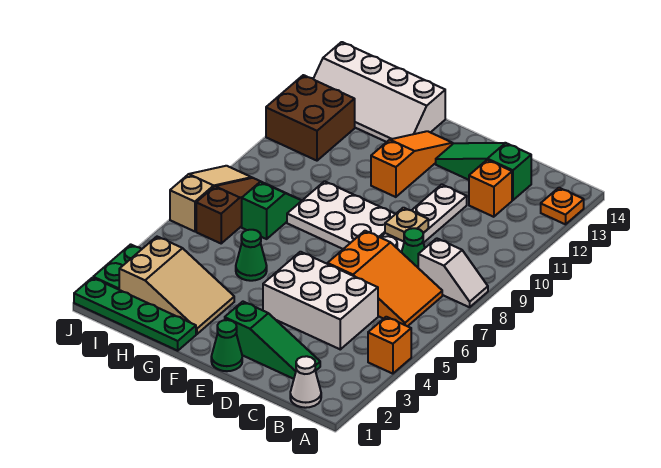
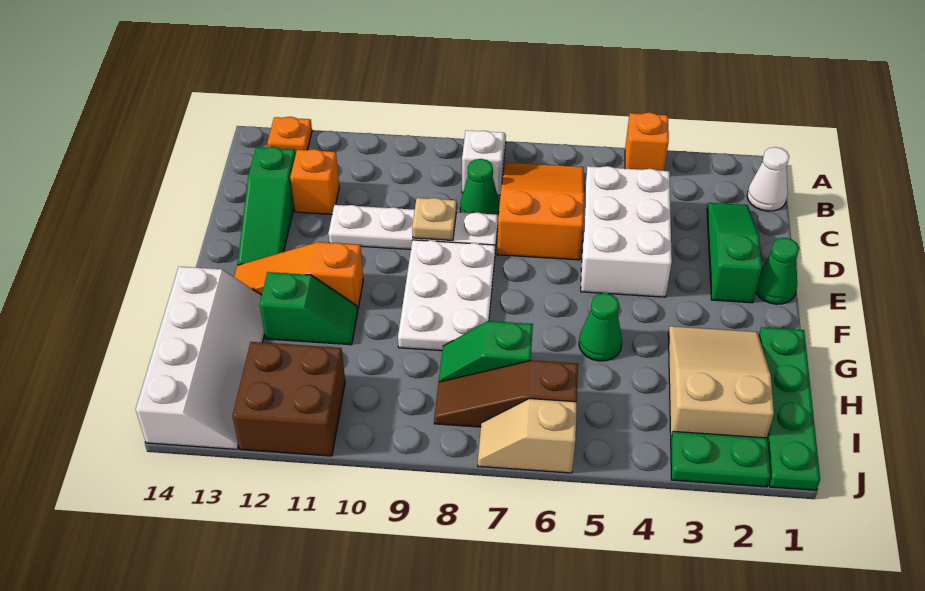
none -> green slope G11:G12 level 1 top 12
tan slope J6:J8 level 1 top 6 -> tan slope J6:J7 level 1 top 6

